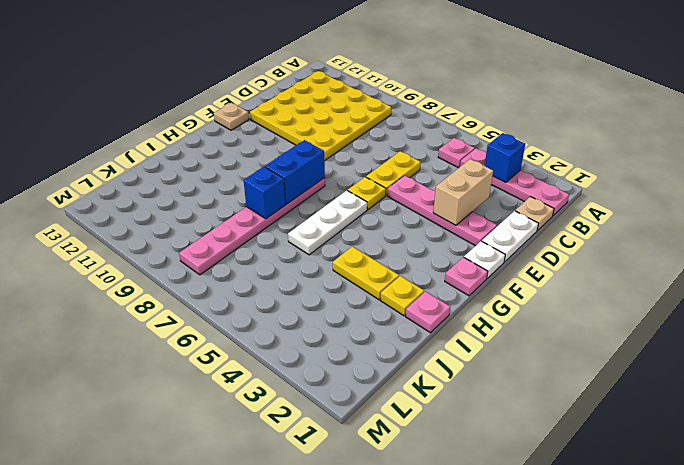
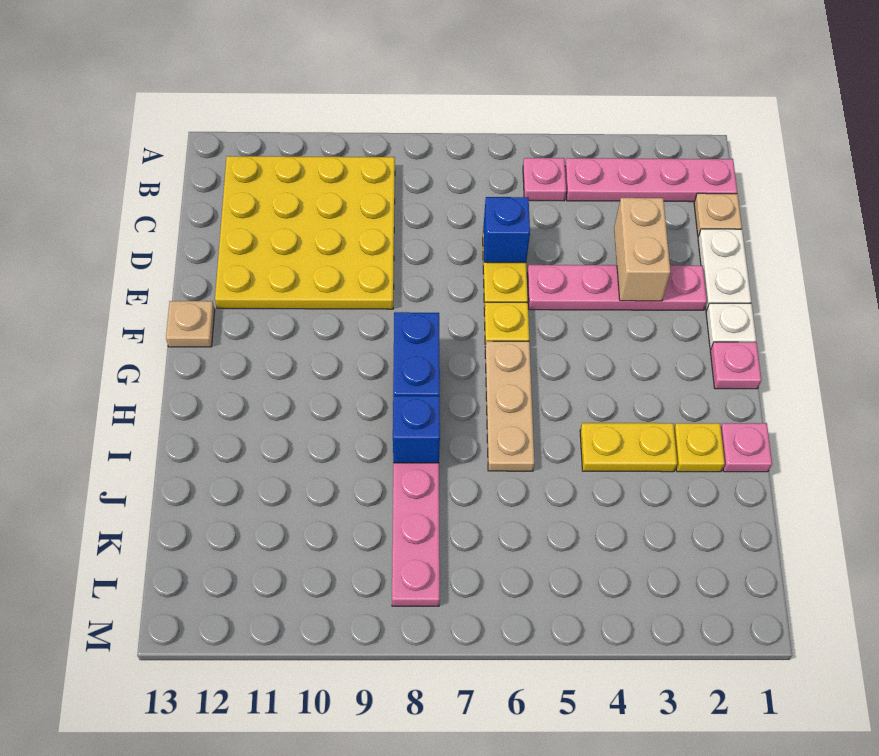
blue brick B3 level 2 -> blue brick D6 level 2
white plate G6:I6 level 1 -> tan plate G6:I6 level 1

